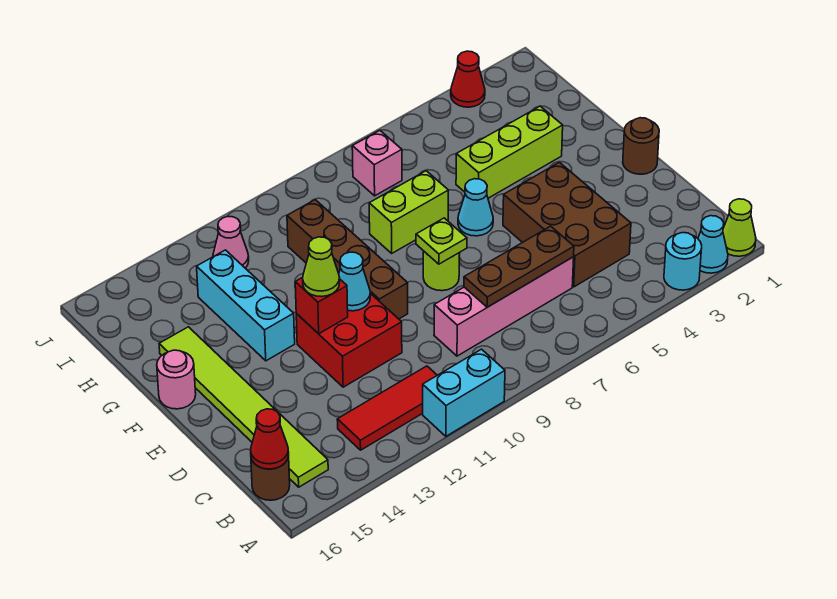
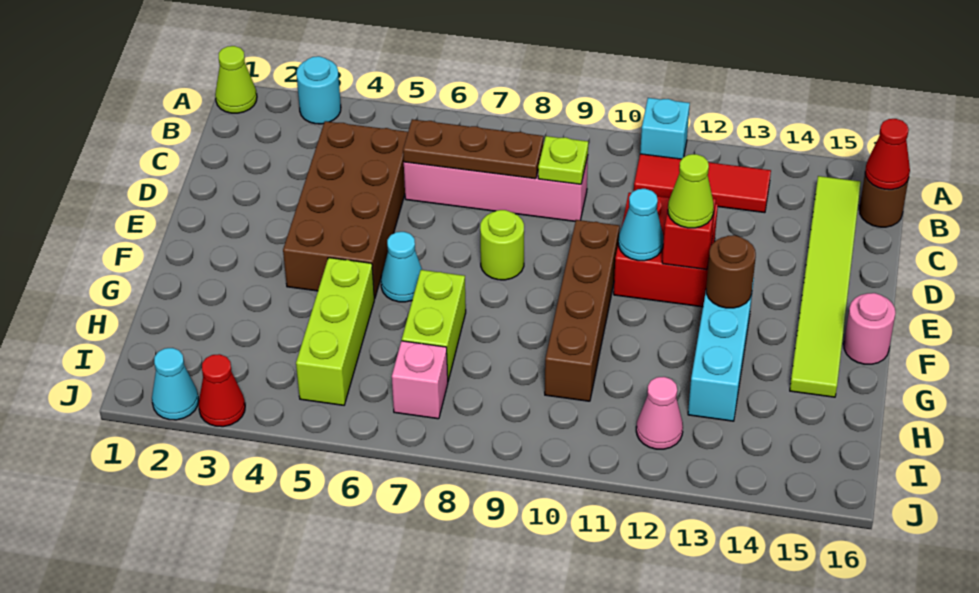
cyan cone A2 level 1 -> cyan cone J2 level 1
cyan brick A10:A11 level 1 -> cyan brick A11 level 1
brown brick C4:E5 level 1 -> brown brick C4:F5 level 1
brown round brick E1 level 1 -> brown round brick F13 level 2
lime plate E8 level 2 -> lime plate C9 level 2
lime brick G3:G5 level 1 -> lime brick G5:I5 level 1
lime brick G7:G8 level 1 -> lime brick G7:H7 level 1

